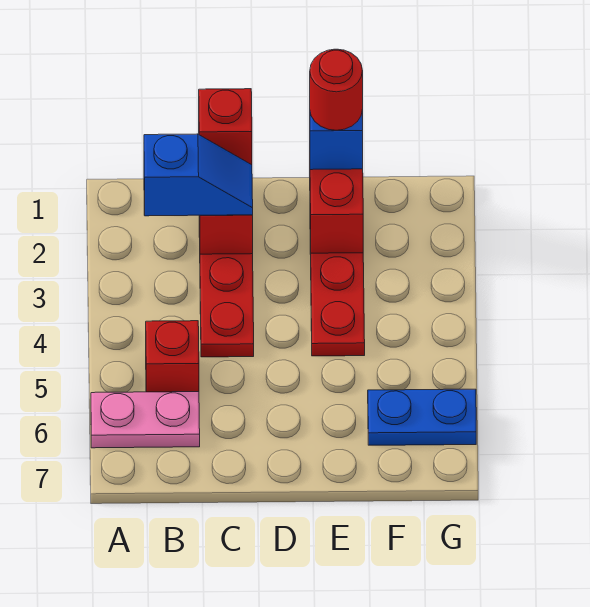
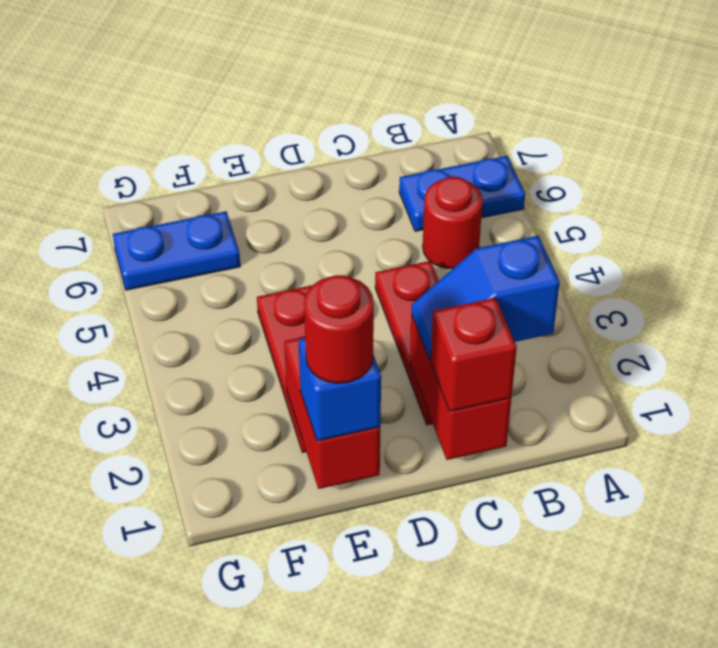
pink plate A6:B6 level 1 -> blue plate A6:B6 level 1
red brick B5 level 1 -> red round brick B5 level 1

